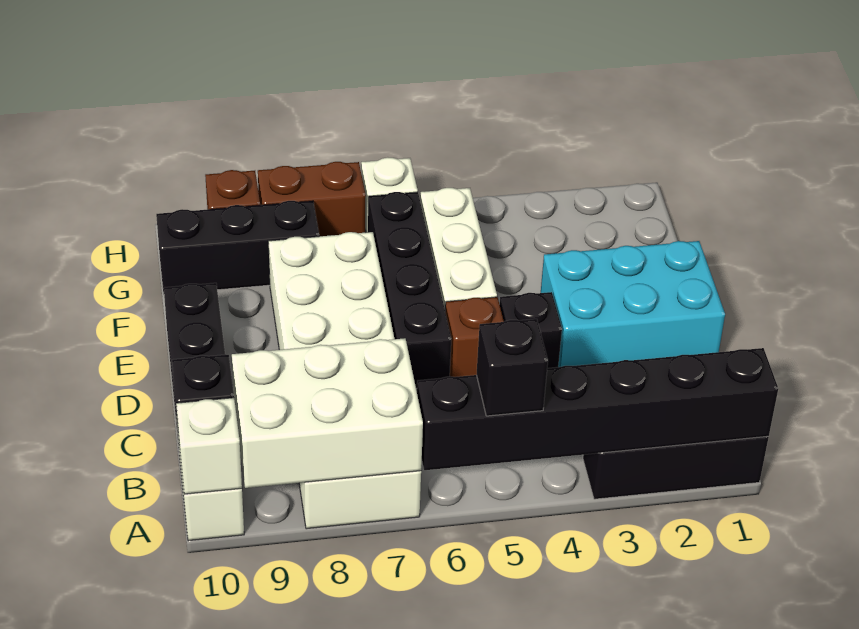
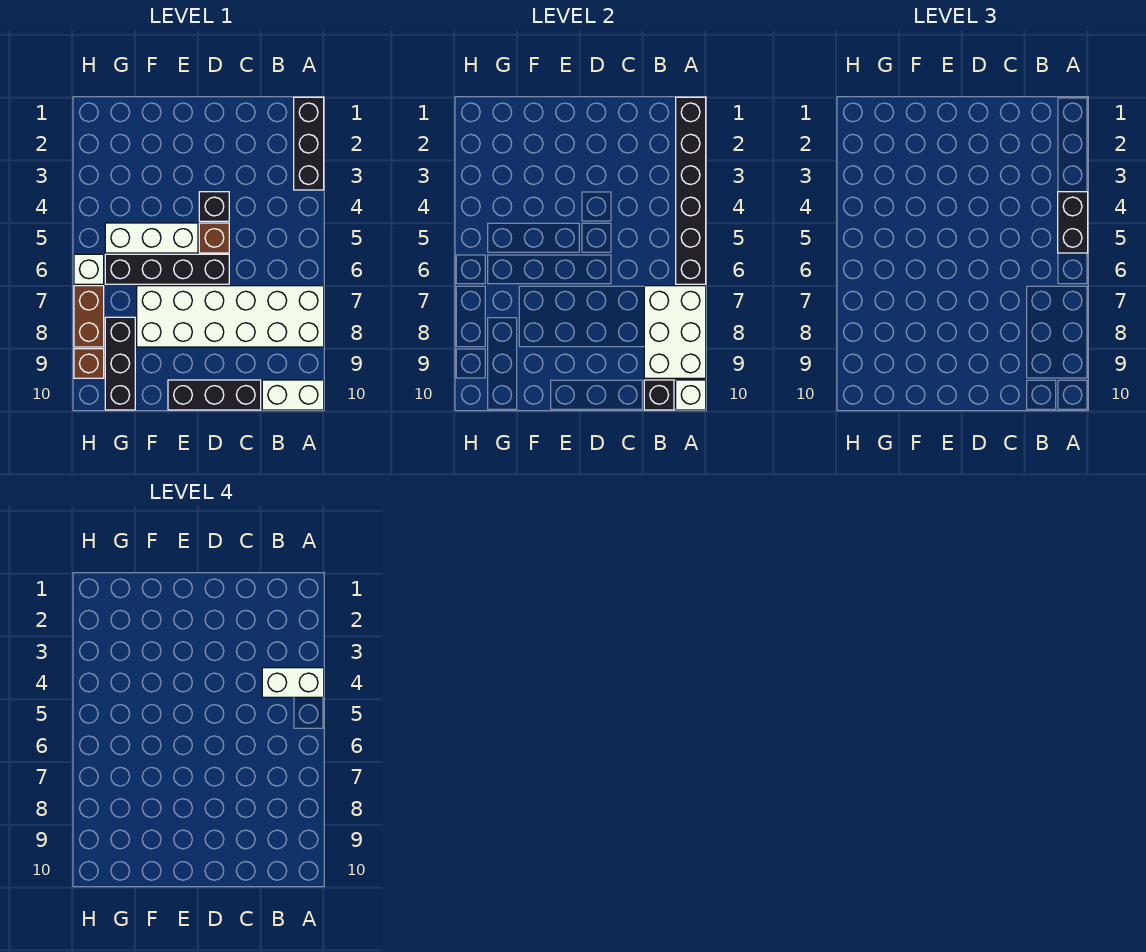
none -> white brick A4:B4 level 4
black brick A5 level 3 -> black brick A4:A5 level 3
cyan brick D1:E3 level 1 -> none

